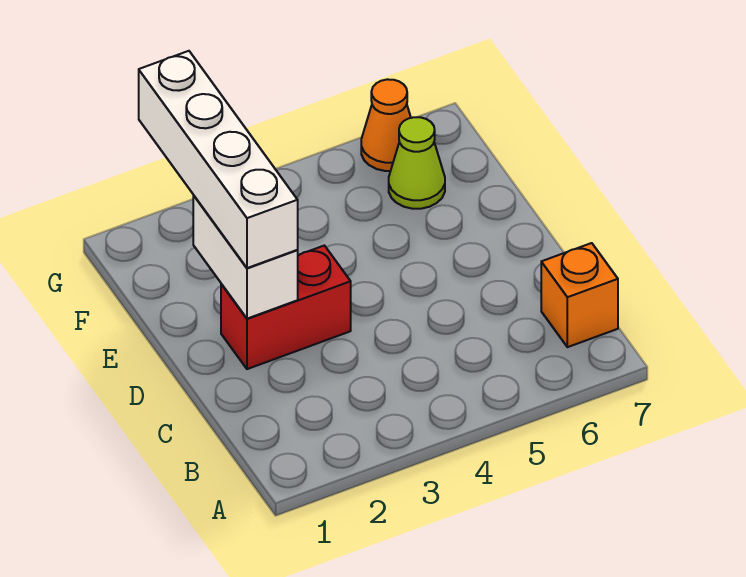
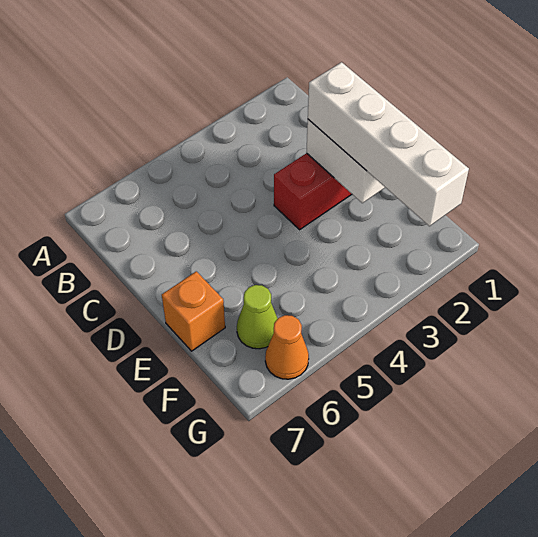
orange brick B7 level 1 -> orange brick E7 level 1

